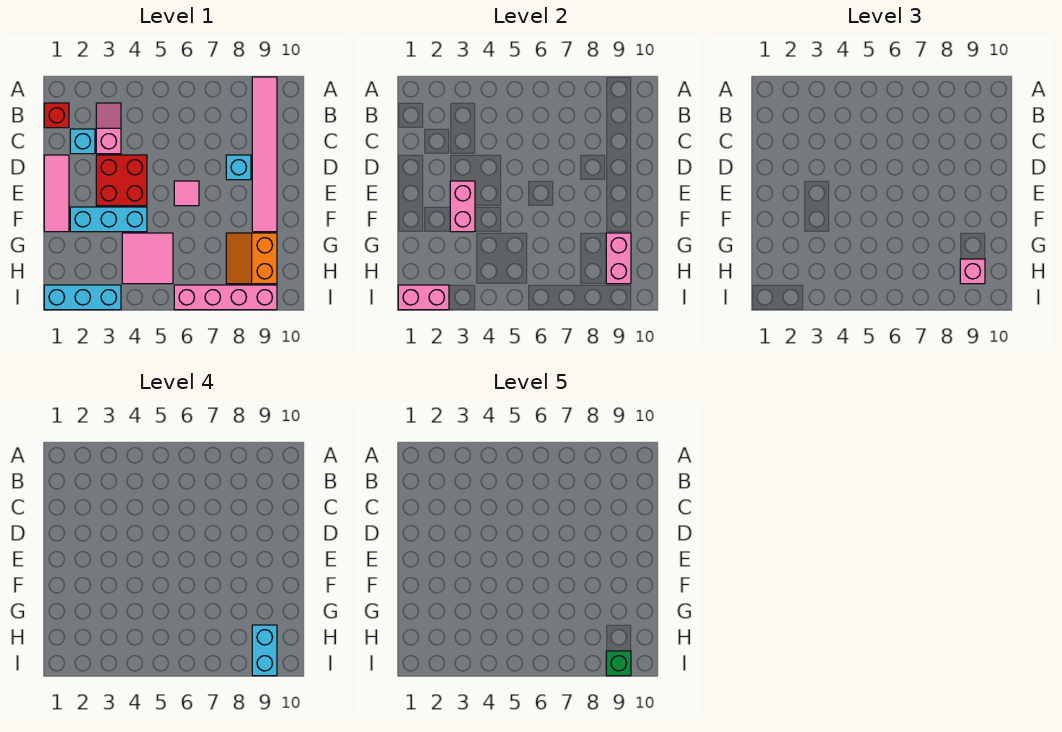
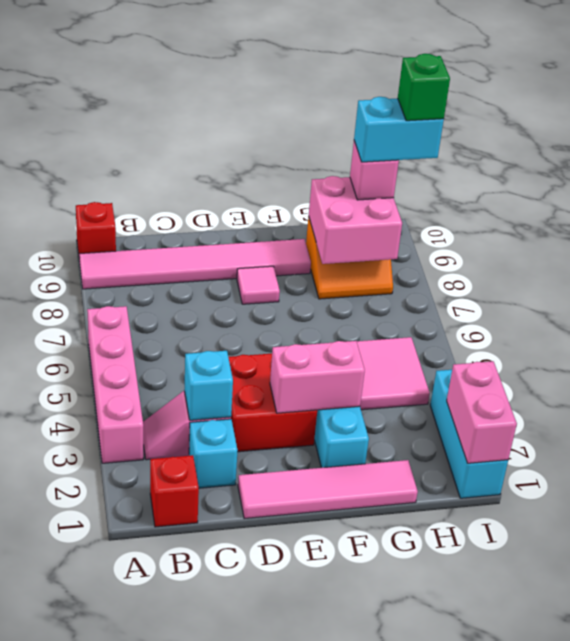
none -> red brick A10 level 1
pink tile D1:F1 level 1 -> pink tile D1:G1 level 1
cyan brick D8 level 1 -> cyan brick C3 level 2
pink tile E6 level 1 -> pink tile E8 level 1
pink brick G9:H9 level 2 -> pink brick G8:H9 level 2
pink brick I6:I9 level 1 -> pink brick A3:A6 level 1

